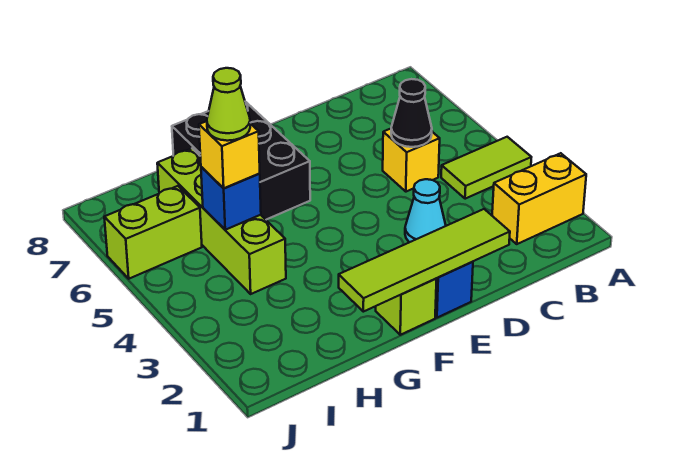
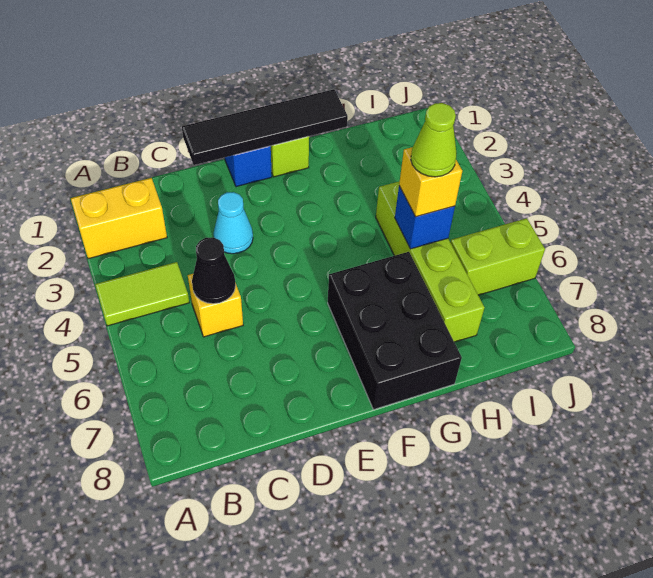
lime tile D1:G1 level 2 -> black tile D1:G1 level 2

